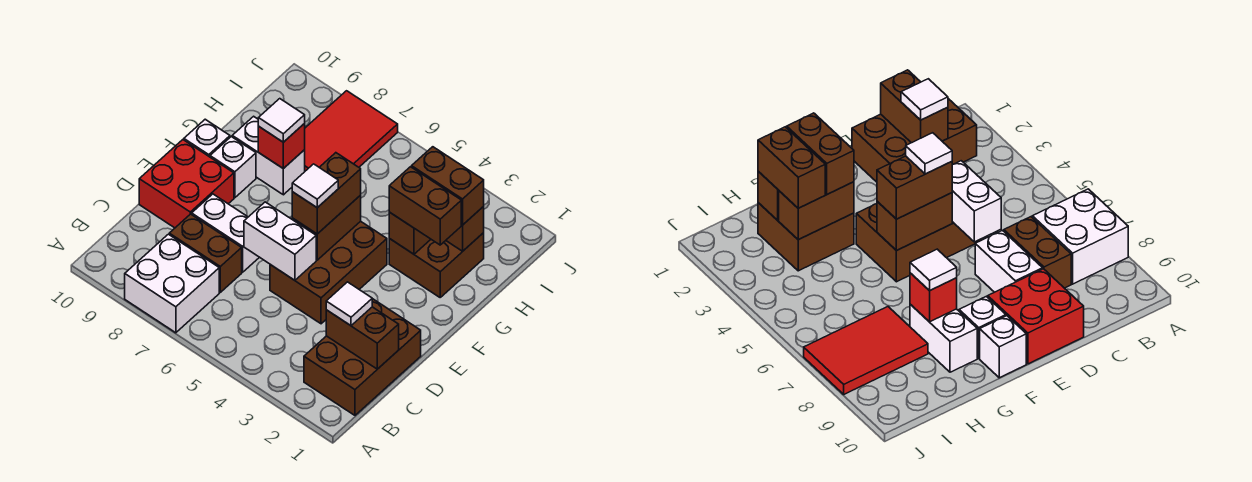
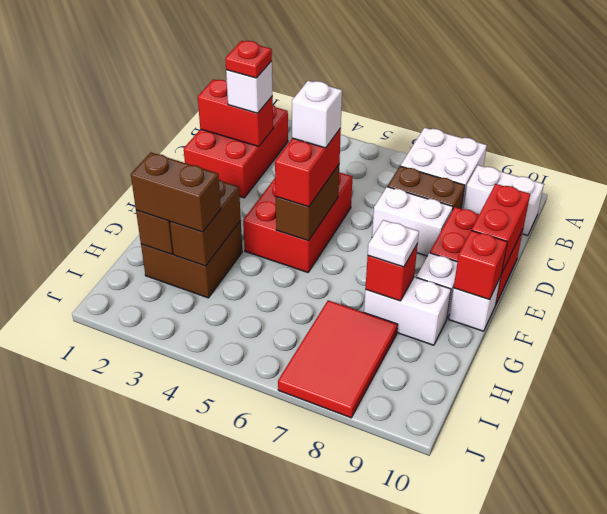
brown brick B1:D2 level 1 -> red brick B1:D2 level 1
brown brick C1:C2 level 2 -> red brick C1:C2 level 2
white tile C2 level 3 -> white brick C2 level 3
none -> red plate C2 level 4
brown brick D4:F5 level 1 -> red brick D4:F5 level 1
white brick D5:D6 level 2 -> white brick B9:B10 level 1
none -> red brick D10:E10 level 2
brown brick E5:F5 level 3 -> red brick E5:F5 level 3
white tile E5 level 4 -> white brick E5 level 4
none -> red brick F10 level 2
brown brick G2:G3 level 3 -> none
white tile G8 level 3 -> white plate G8 level 3

